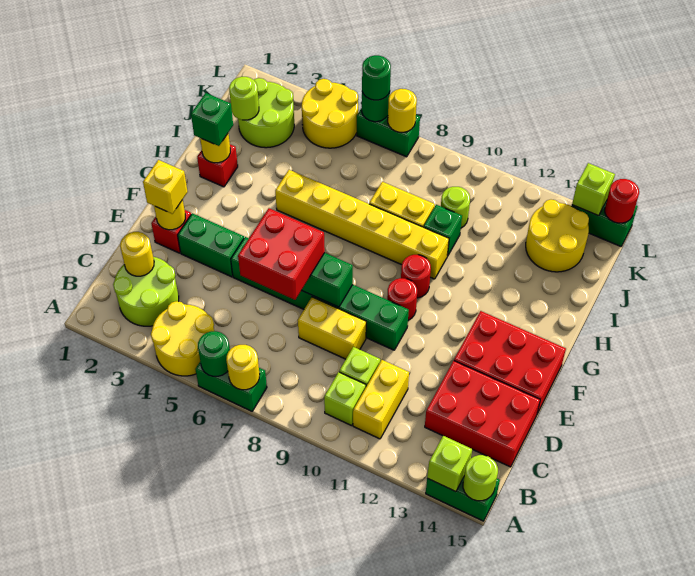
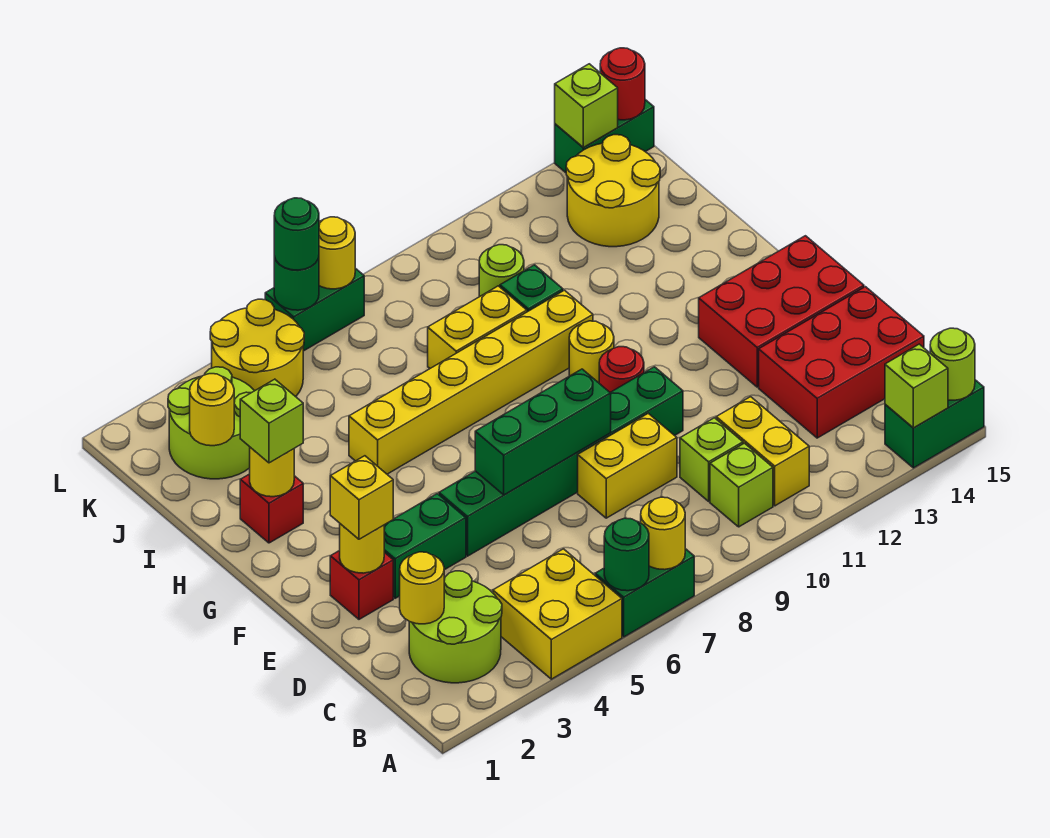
yellow round brick A4:B5 level 1 -> yellow brick A4:B5 level 1
red brick D6:E7 level 3 -> none
red round brick G10 level 1 -> yellow round brick G10 level 1
green brick H2 level 3 -> lime brick H2 level 3
lime round brick J2 level 2 -> yellow round brick J2 level 2

